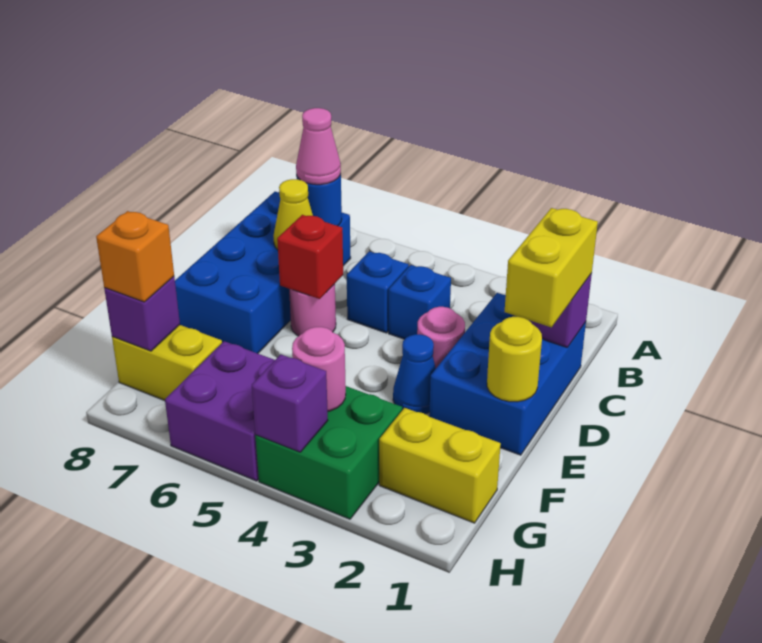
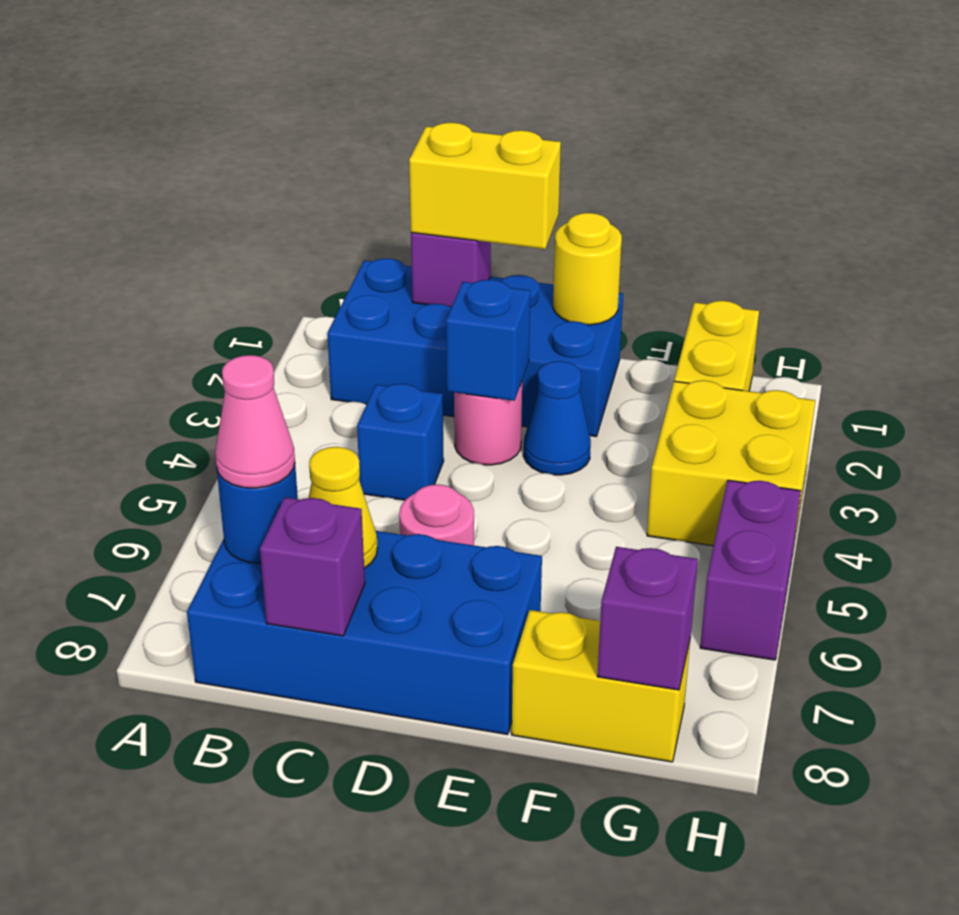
blue brick C1:E2 level 1 -> blue brick B1:E2 level 1
blue brick C5 level 1 -> blue brick D3 level 2
red brick D6 level 2 -> none
green brick G3:H4 level 1 -> yellow brick G3:H4 level 1
pink round brick G4 level 2 -> none
purple brick G5:H6 level 1 -> purple brick H5:H6 level 1
yellow brick G7:G8 level 1 -> yellow brick F8:G8 level 1
orange brick G8 level 3 -> none
purple brick H4 level 2 -> purple brick C8 level 2

